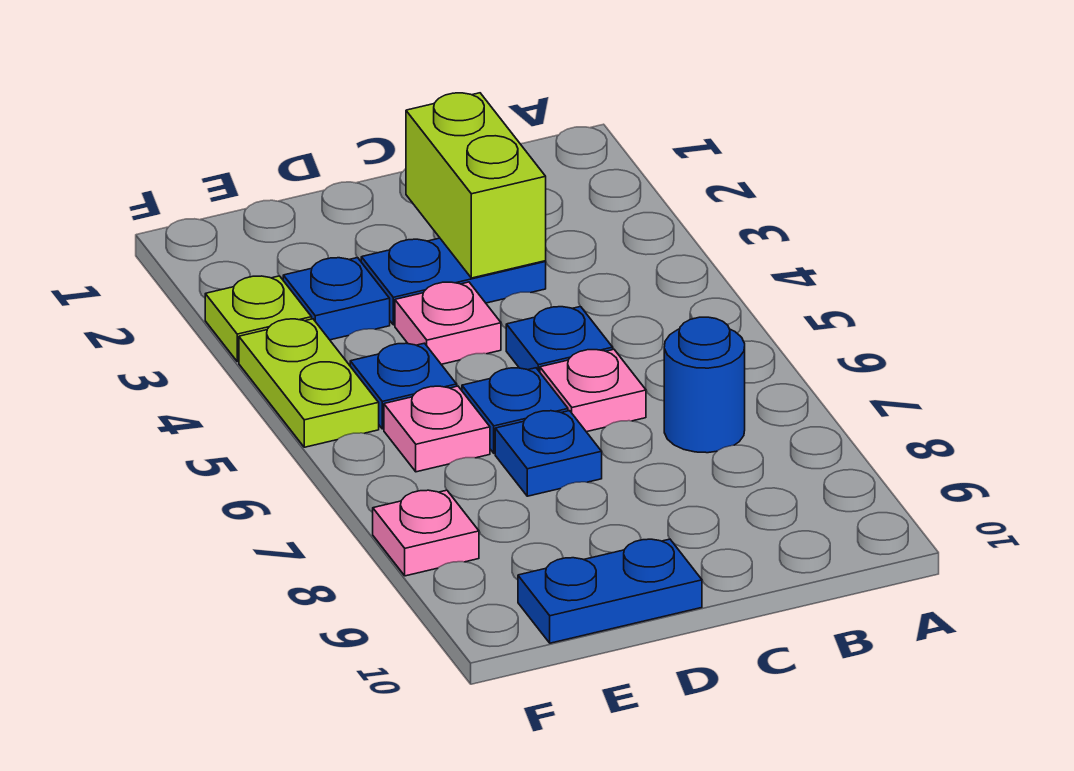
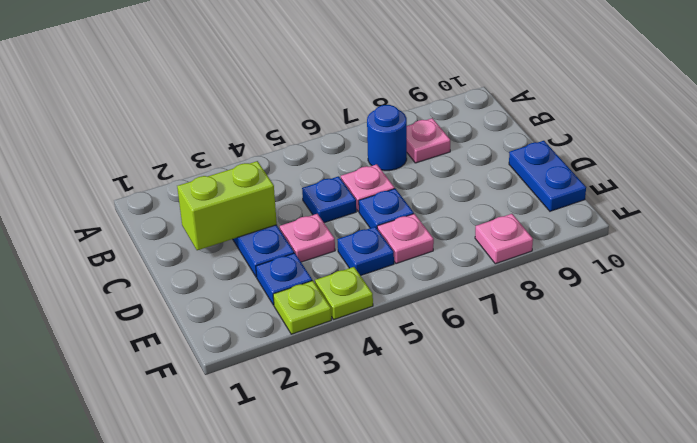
none -> pink plate B8 level 1
blue plate D7 level 1 -> none
lime plate F4:F5 level 1 -> lime plate F4 level 1

